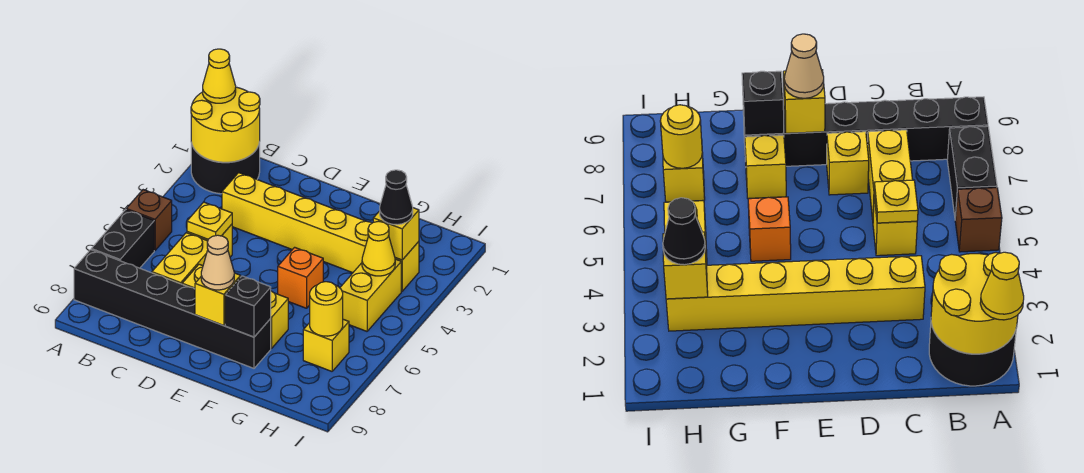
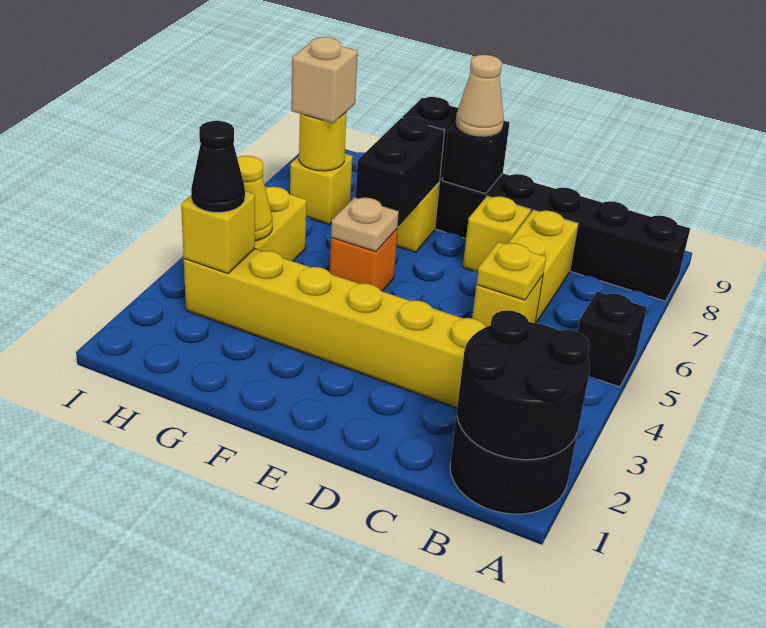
yellow round brick A1:B2 level 2 -> black round brick A1:B2 level 2
yellow cone A1 level 3 -> none
brown brick A5 level 1 -> black brick A5 level 1
black brick A6:A7 level 1 -> black brick F6:F7 level 2
yellow brick E8 level 2 -> black brick E8 level 2
none -> tan plate F5 level 2
none -> tan brick H7 level 3

